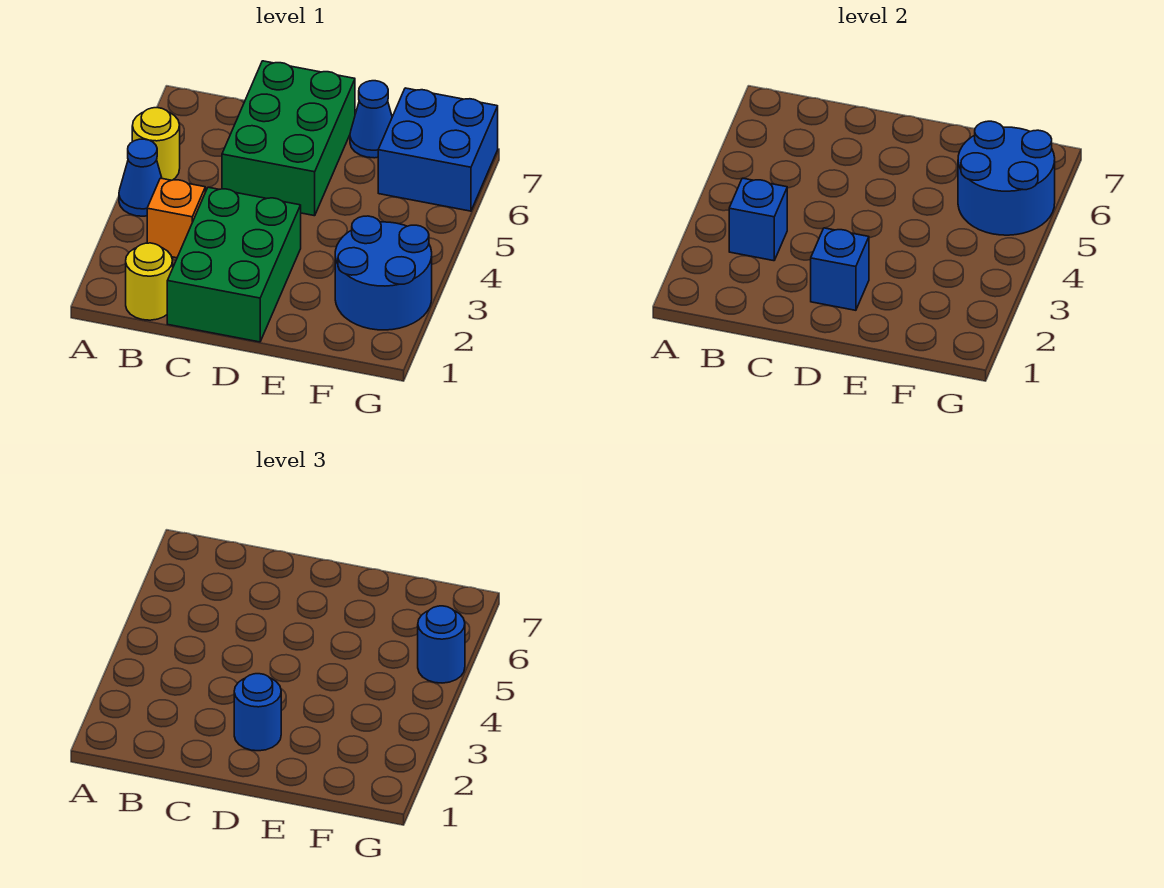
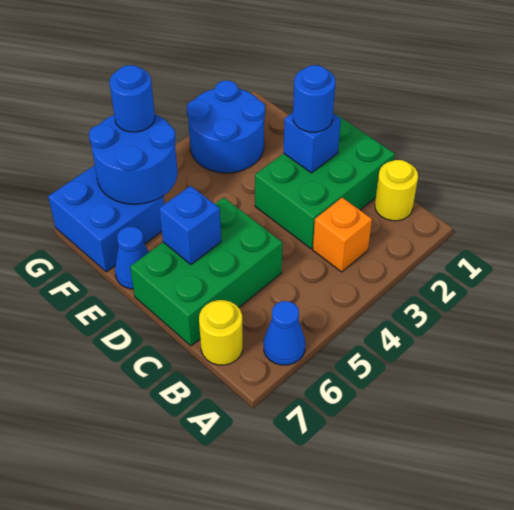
blue cone A4 level 1 -> blue cone A6 level 1
yellow round brick A5 level 1 -> yellow round brick B7 level 1
blue brick B3 level 2 -> blue brick D6 level 2

